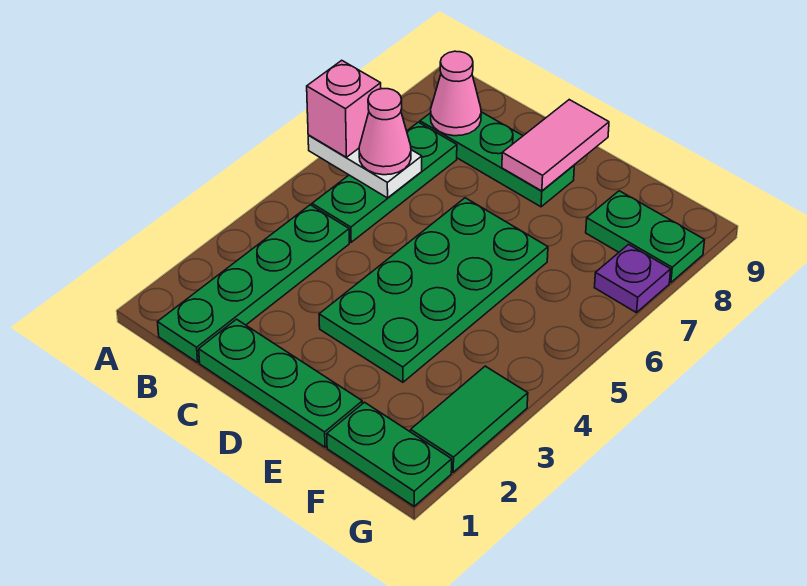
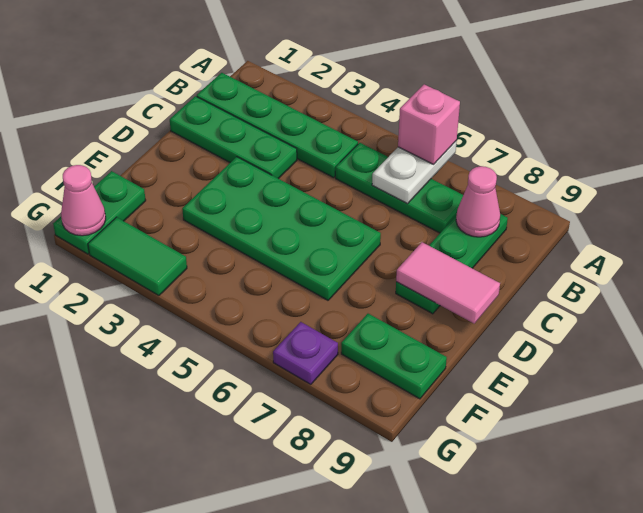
pink cone B6 level 3 -> pink cone G1 level 2
green plate C1:E1 level 1 -> green plate C1:C3 level 1
green plate F8:G8 level 1 -> green plate F8:F9 level 1

